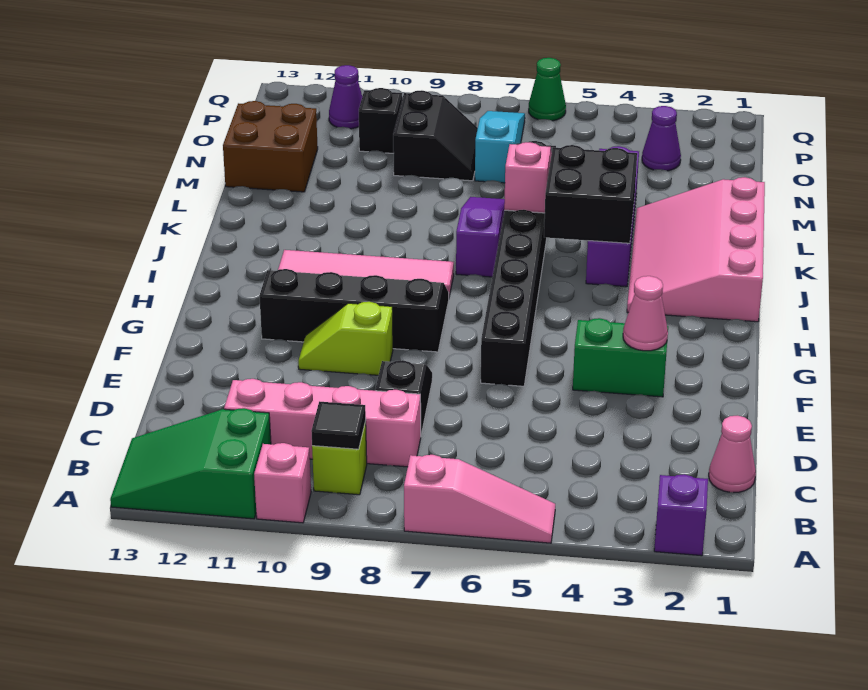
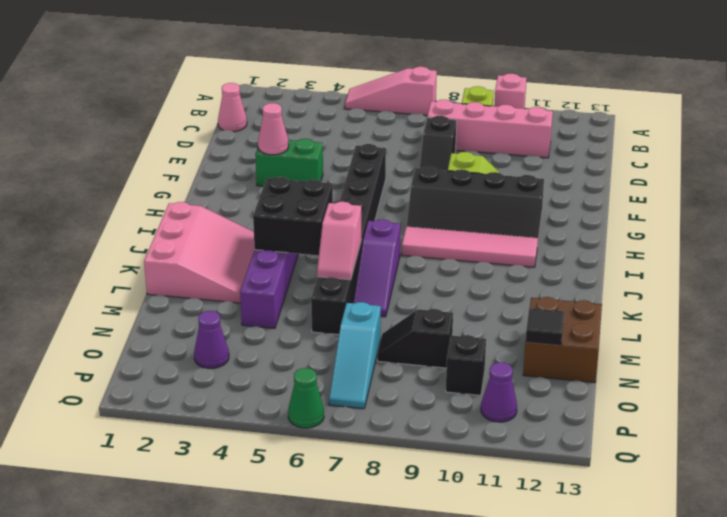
purple brick A2 level 1 -> none
green slope A11:B13 level 1 top 11 -> none
black tile B9 level 2 -> black tile N12 level 2
pink slope I1:L3 level 1 top 1 -> pink slope J1:L3 level 1 top 1
black slope N8:O9 level 1 top 9 -> black slope N8:N9 level 1 top 9

